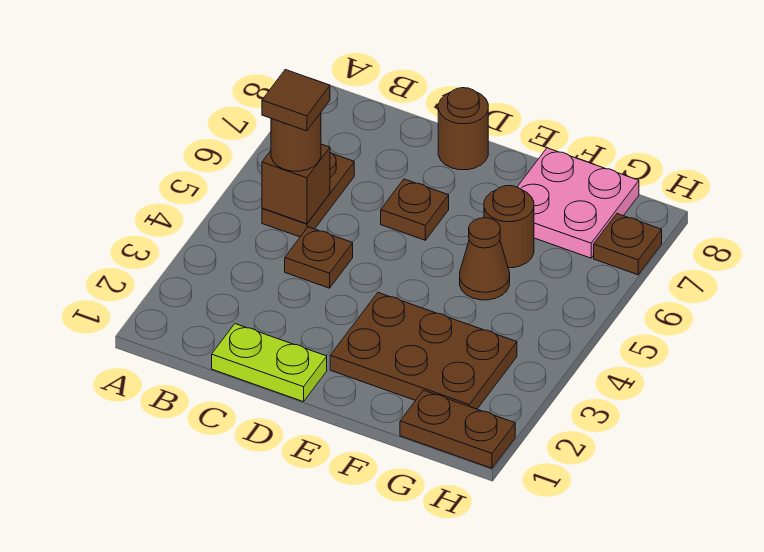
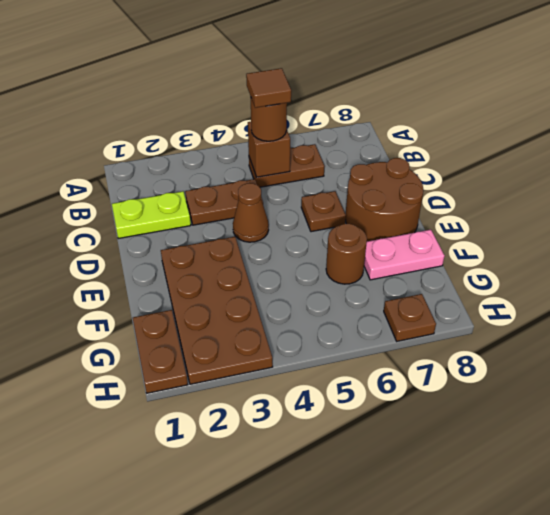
lime plate C1:D1 level 1 -> lime plate C1:C2 level 1
brown plate C4 level 1 -> brown plate C3:C4 level 1
brown round brick D8 level 1 -> brown round brick D7:E8 level 1
brown plate E2:G3 level 1 -> brown plate E2:H3 level 1
brown cone F5 level 1 -> brown cone D4 level 1
pink plate F7:G8 level 1 -> pink plate F7:F8 level 1

